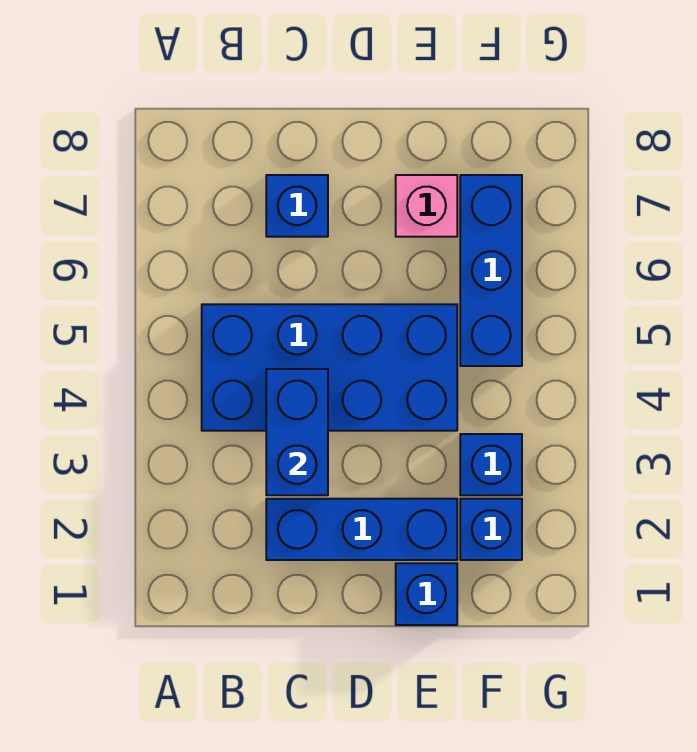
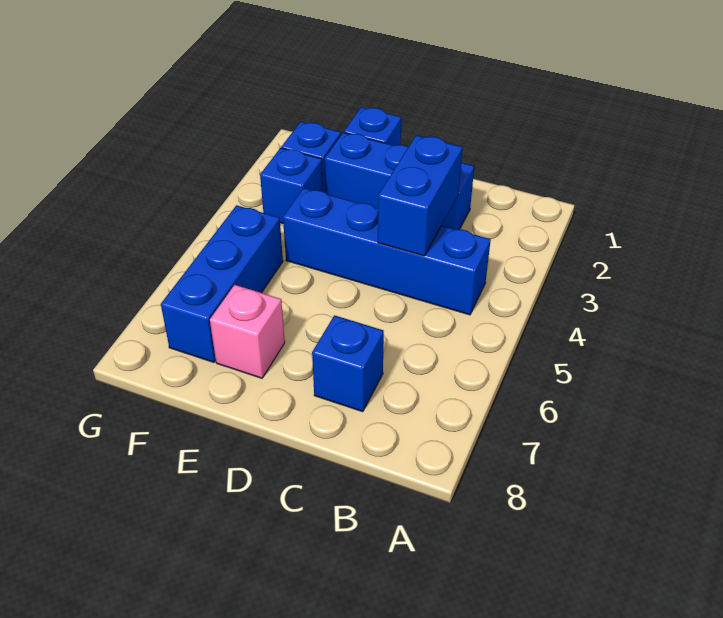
blue brick B4:E5 level 1 -> blue brick B4:E4 level 1

